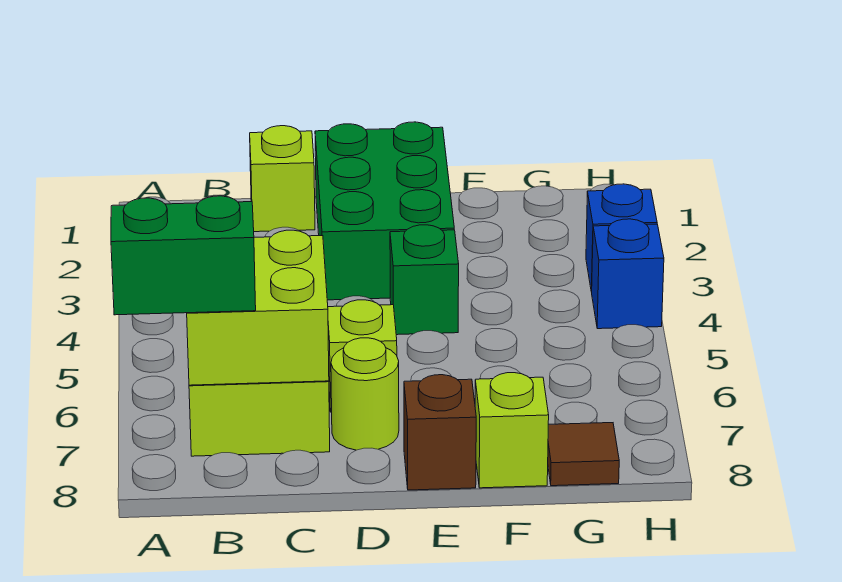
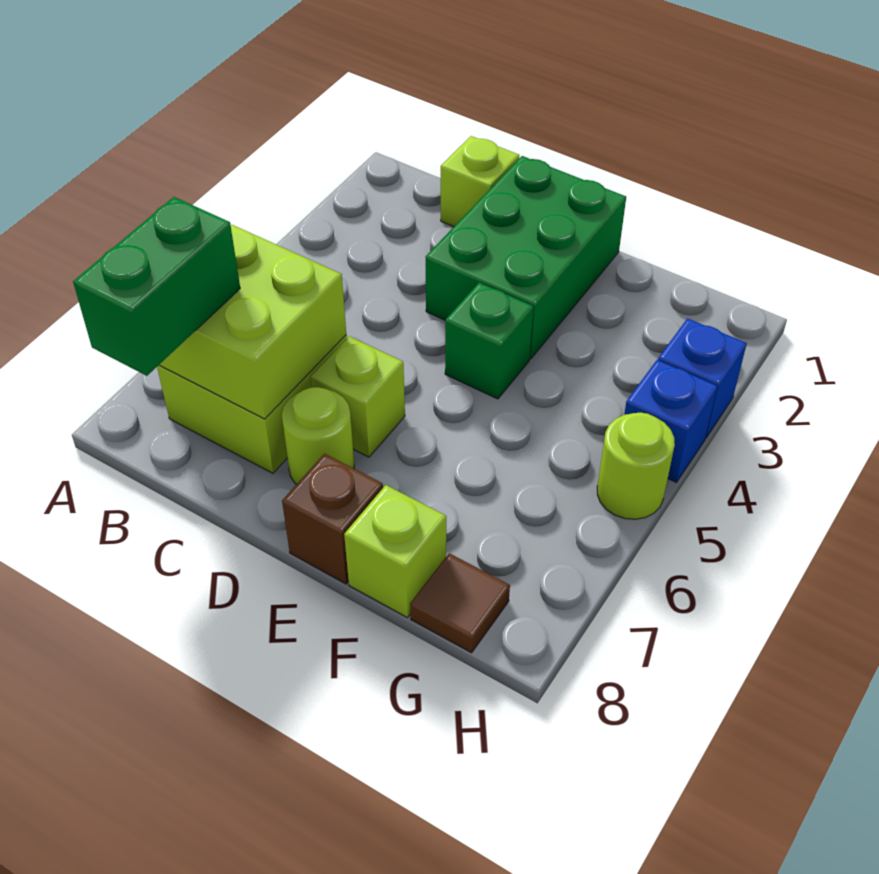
green brick A7:B7 level 3 -> green brick B7:B8 level 3
none -> lime round brick H5 level 1

